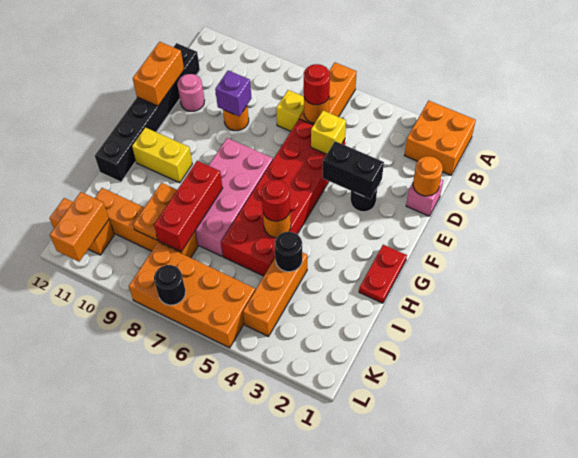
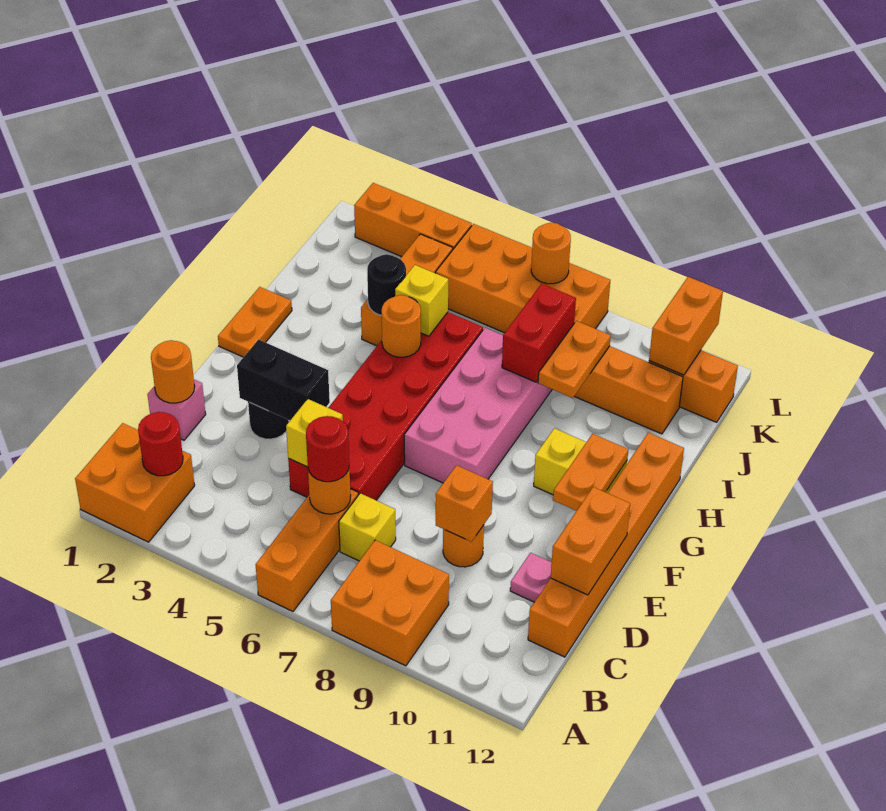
none -> orange brick A8:B9 level 1
black brick C12:H12 level 1 -> orange brick C12:H12 level 1
purple brick D9 level 2 -> orange brick D9 level 2
pink round brick D11 level 1 -> pink plate D11 level 1
none -> orange plate F11:G11 level 2
red plate G1:H1 level 1 -> orange plate G1:H1 level 1
red round brick H5 level 3 -> red round brick B2 level 2
red brick H8:J8 level 2 -> red brick I8:J8 level 2
none -> yellow brick I5 level 2
none -> orange brick L2:L4 level 1
black round brick L7 level 2 -> orange round brick L7 level 2

